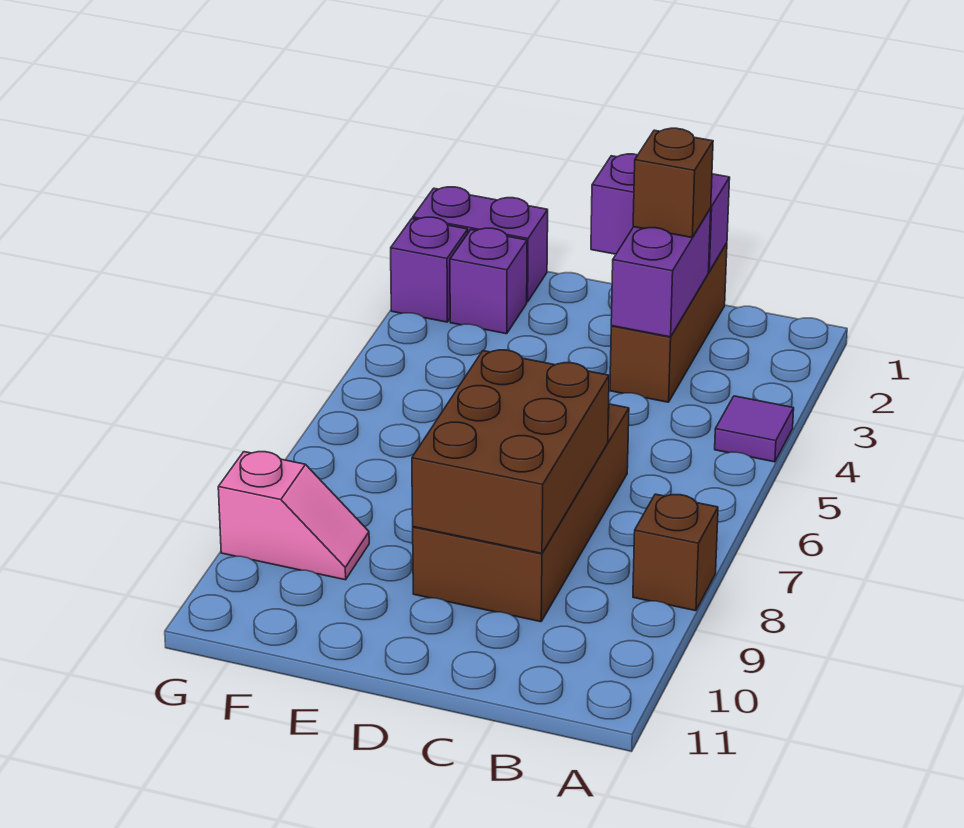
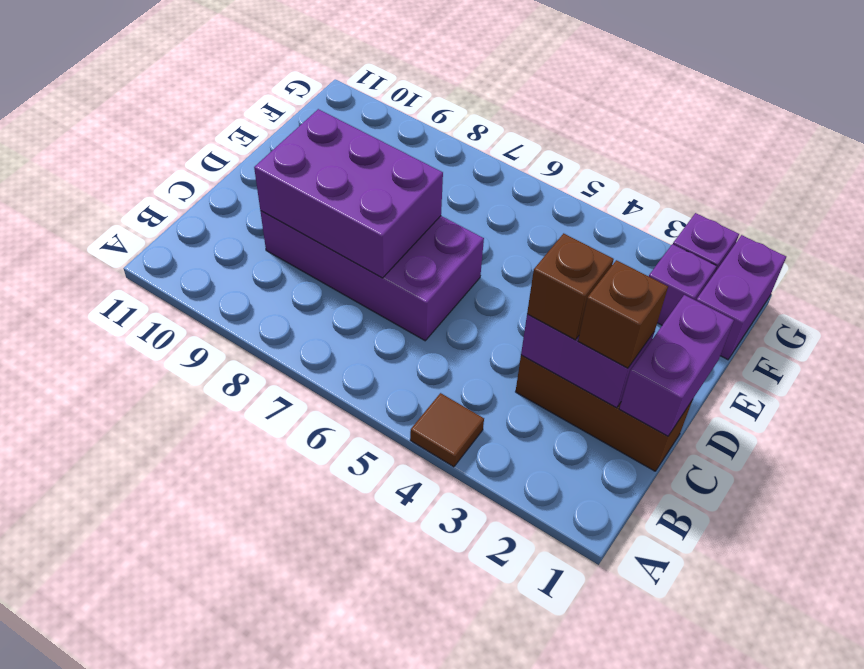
purple tile A4 level 1 -> brown tile A4 level 1
brown brick A8 level 1 -> brown brick C3 level 3
brown brick C6:D9 level 1 -> purple brick C6:D9 level 1
brown brick C7:D9 level 2 -> purple brick C7:D9 level 2
pink slope F9:G9 level 1 top G -> none

